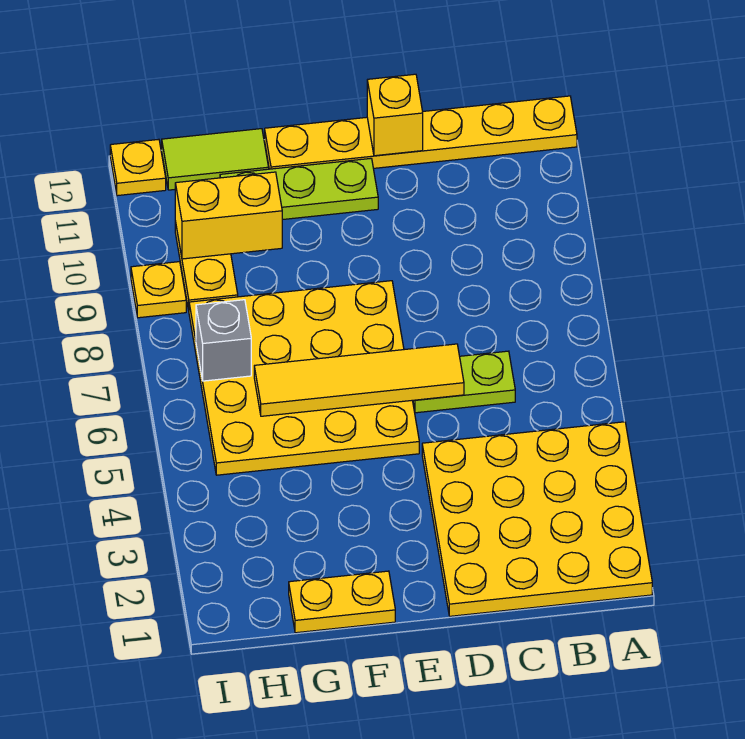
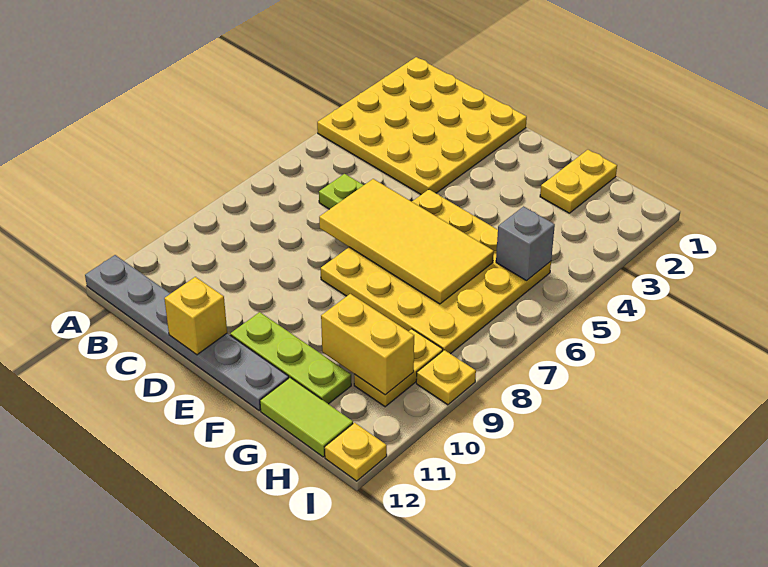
yellow plate A12:F12 level 1 -> grey plate A12:F12 level 1
yellow tile D6:G6 level 2 -> yellow tile D6:G7 level 2
yellow plate F1:G1 level 1 -> yellow plate G1:G2 level 1
grey brick H7 level 2 -> grey brick H5 level 2

